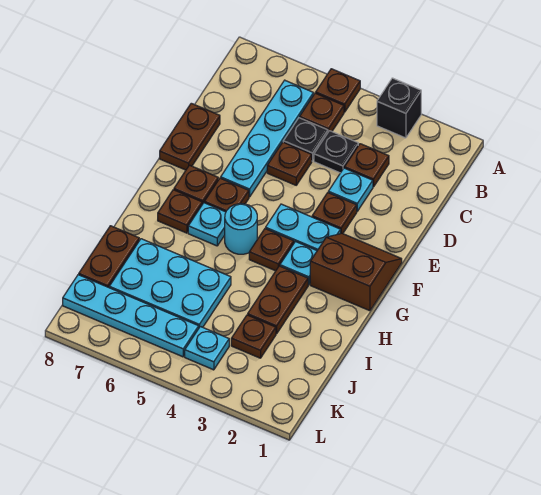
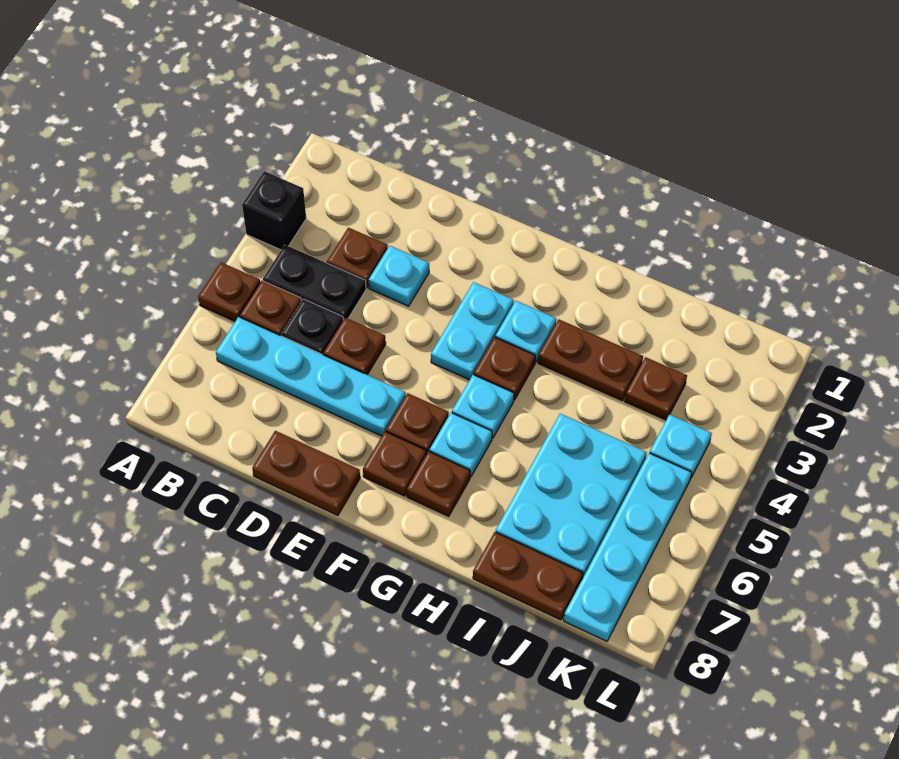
black plate C4 level 1 -> black plate B4:C4 level 1
brown plate E3 level 1 -> none
brown slope F1:G2 level 1 top G -> none
cyan round brick G5 level 1 -> cyan plate G5 level 1

